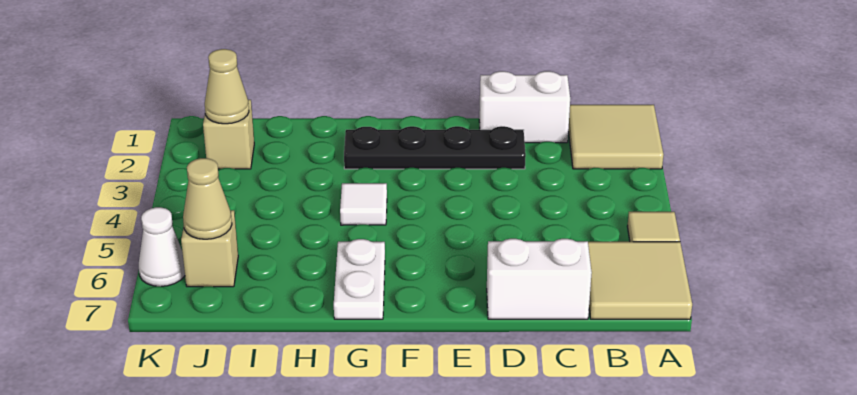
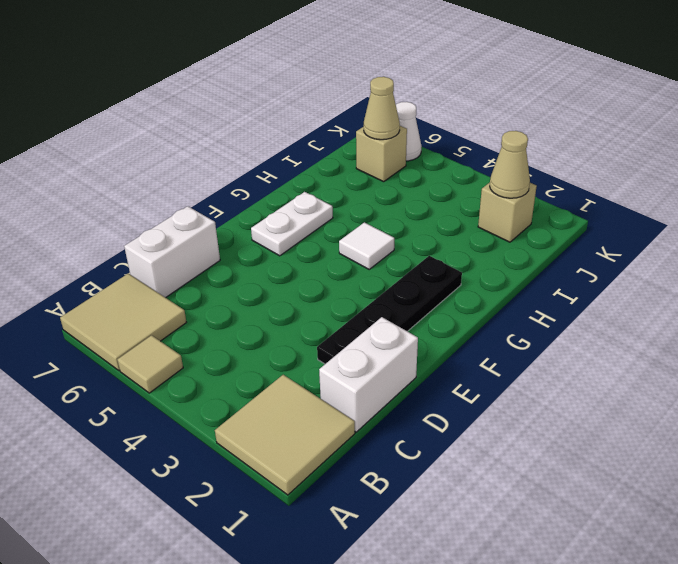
white plate G6:G7 level 1 -> white plate F6:G6 level 1

